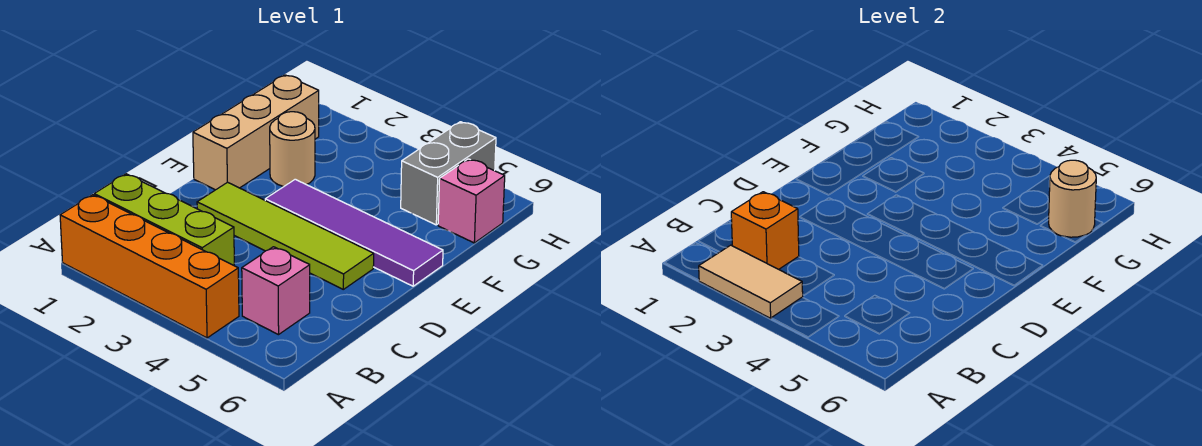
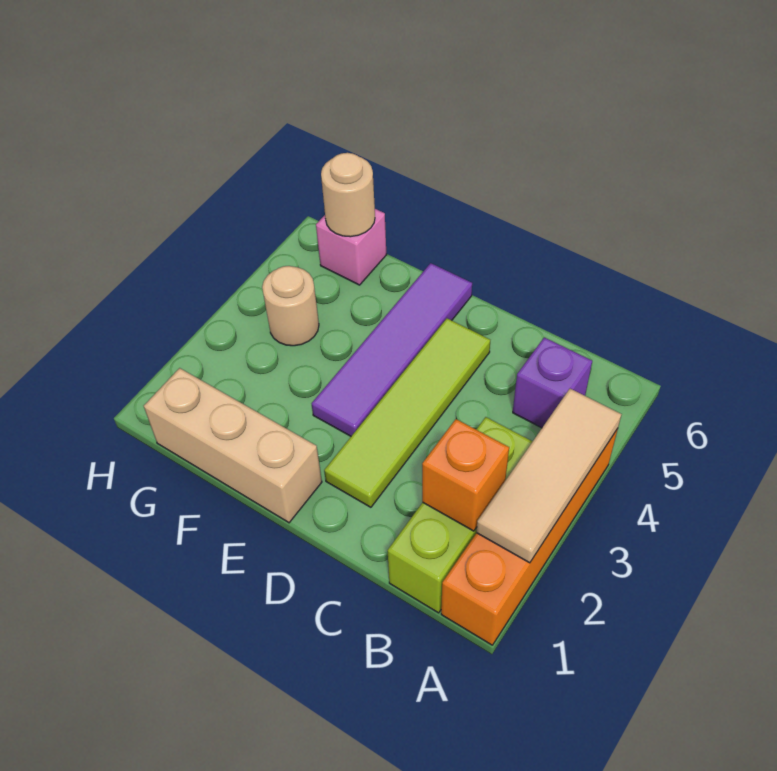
tan tile A2:A3 level 2 -> tan tile A2:A4 level 2
pink brick B5 level 1 -> purple brick B5 level 1
tan round brick F2 level 1 -> tan round brick G4 level 1
grey brick G5:H5 level 1 -> none

